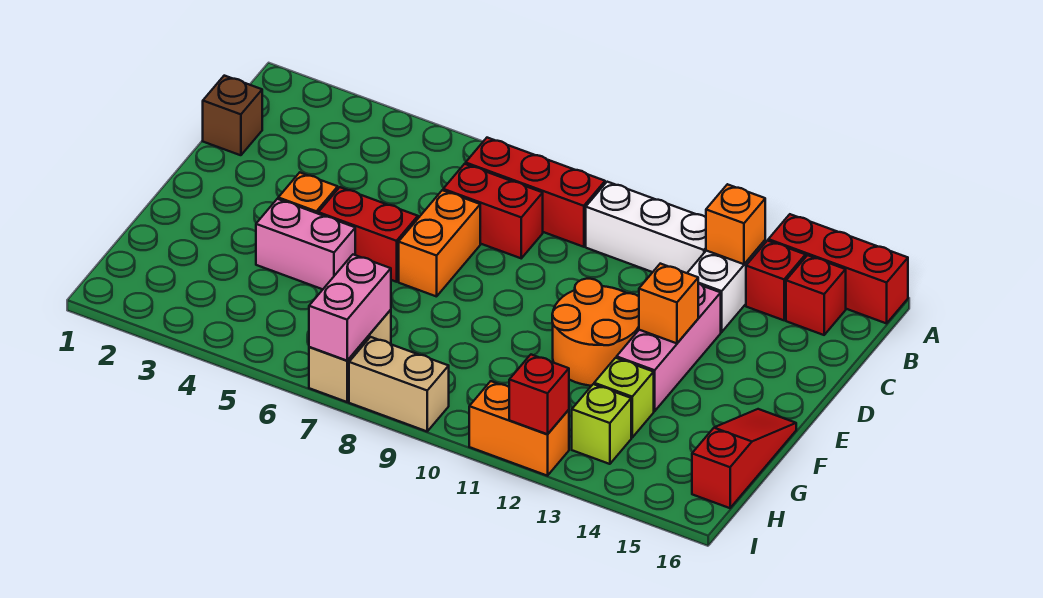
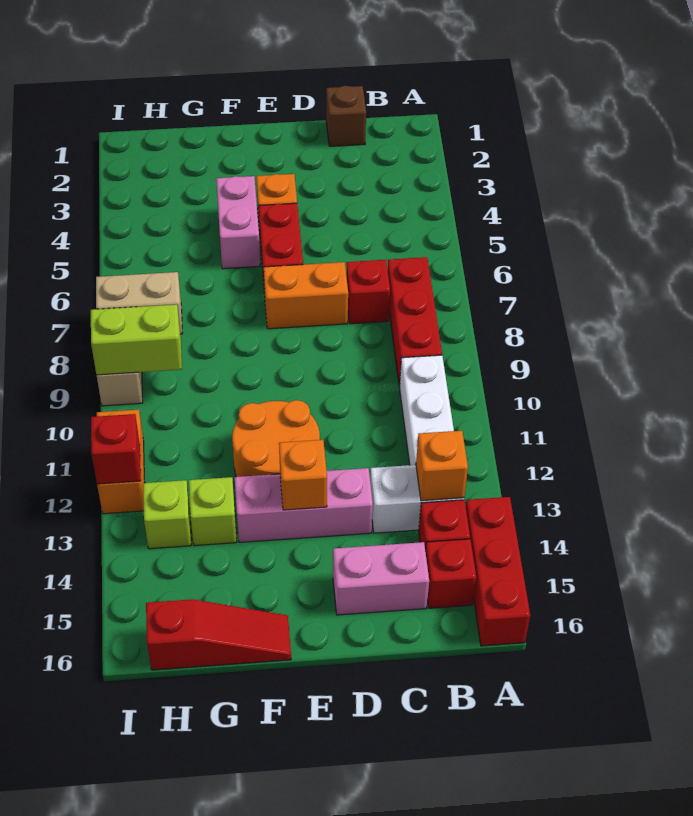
red brick C7:C8 level 1 -> red brick C7 level 1
pink brick H7:I7 level 2 -> pink brick C15:D15 level 1
none -> lime brick H9:I9 level 2

